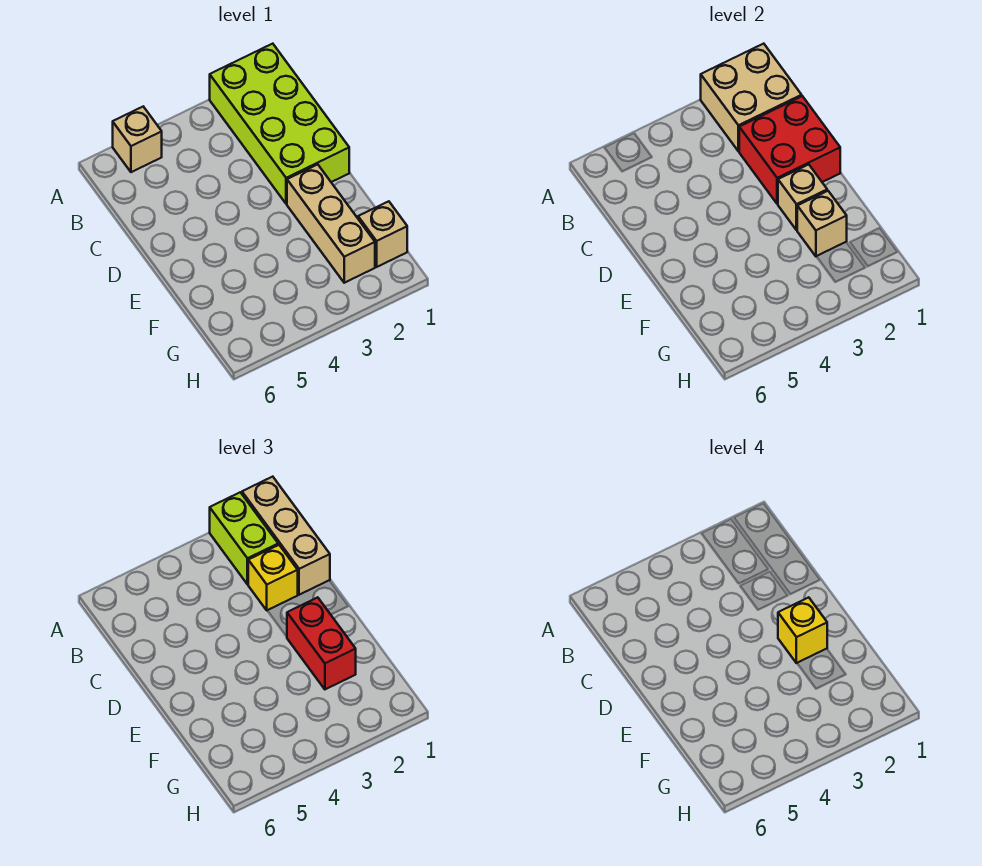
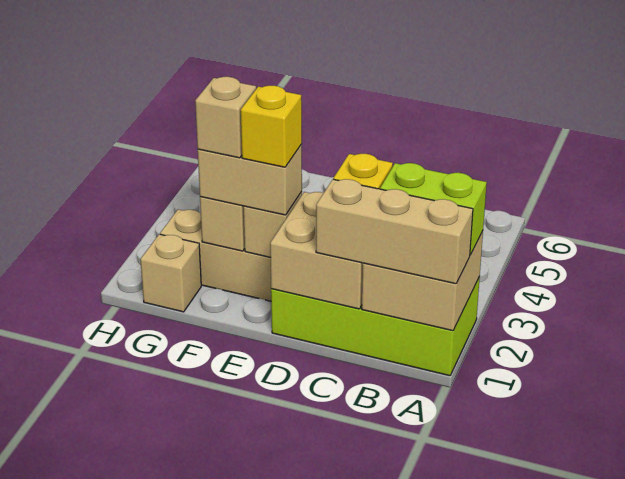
tan brick A5 level 1 -> tan brick F2 level 4
red brick C1:D2 level 2 -> tan brick C1:D2 level 2
red brick E2:F2 level 3 -> tan brick E2:F2 level 3

